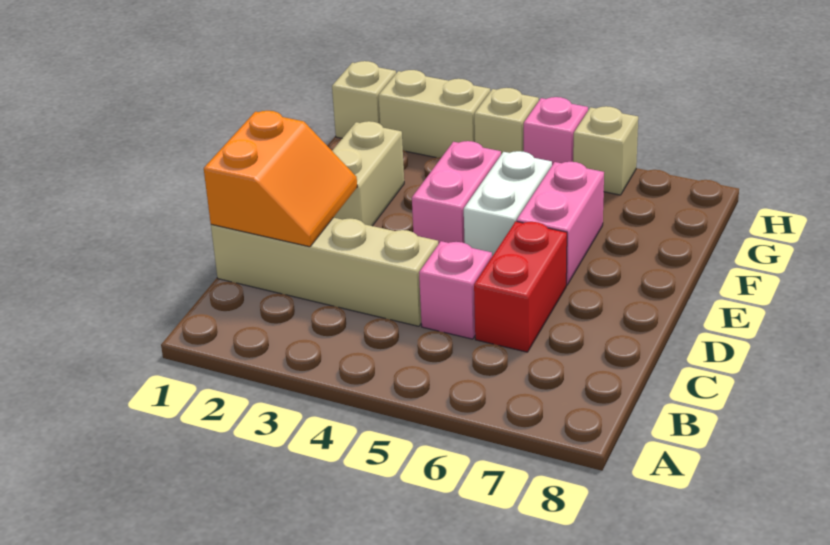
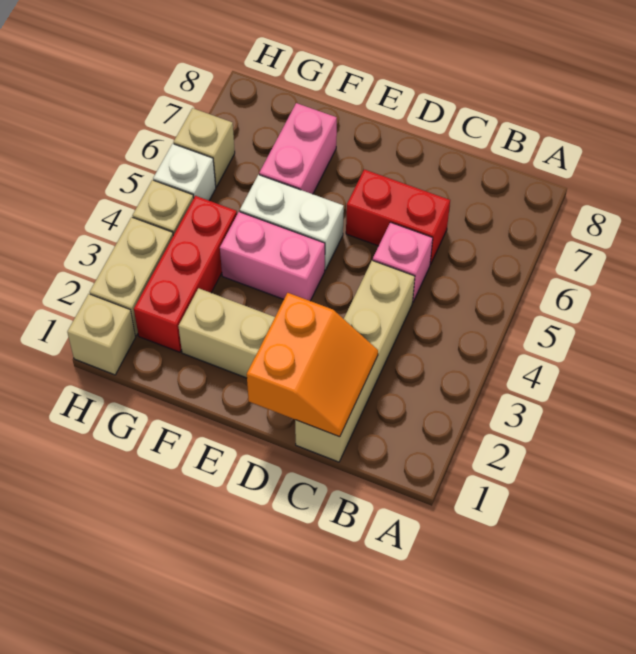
orange slope C1:D2 level 2 top 1 -> orange slope C1:D2 level 2 top D
pink brick E6:F6 level 1 -> pink brick F6:F7 level 1
none -> red brick G2:G4 level 1
pink brick H5 level 1 -> white brick H5 level 1

